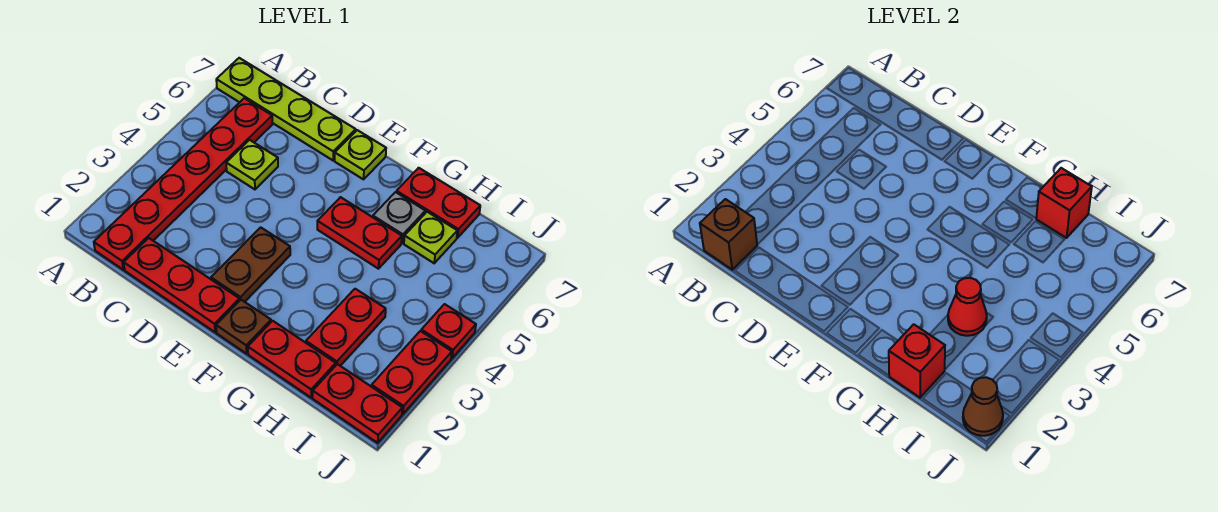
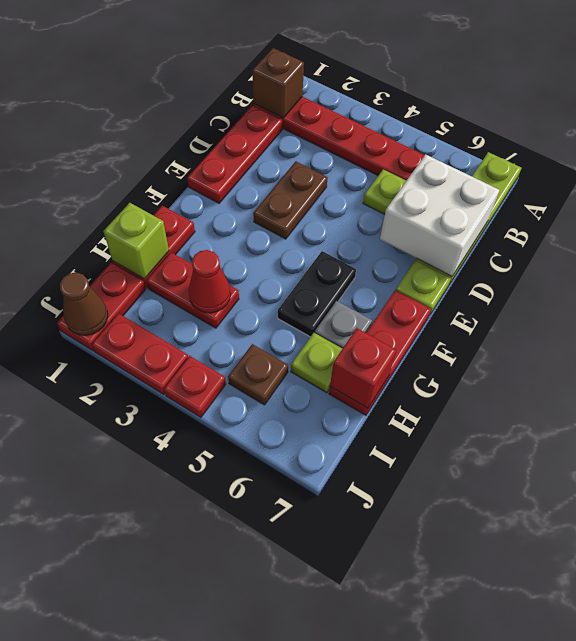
none -> white brick C6:D7 level 2
brown plate E2:E3 level 1 -> brown plate D3:E3 level 1
brown plate F1 level 1 -> brown plate I5 level 1
red plate F5:G5 level 1 -> black plate F5:G5 level 1
red plate G7:H7 level 1 -> red plate F7:H7 level 1
red brick H1 level 2 -> lime brick H1 level 2

